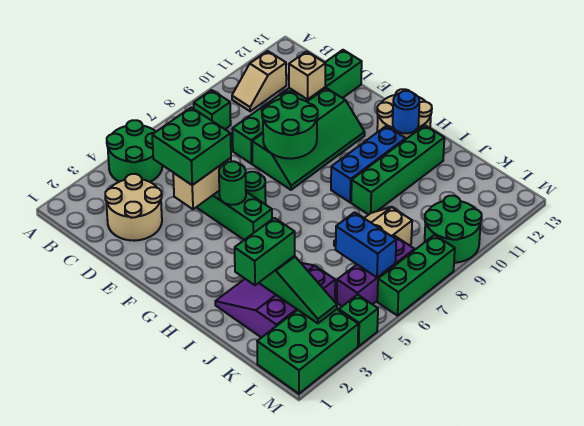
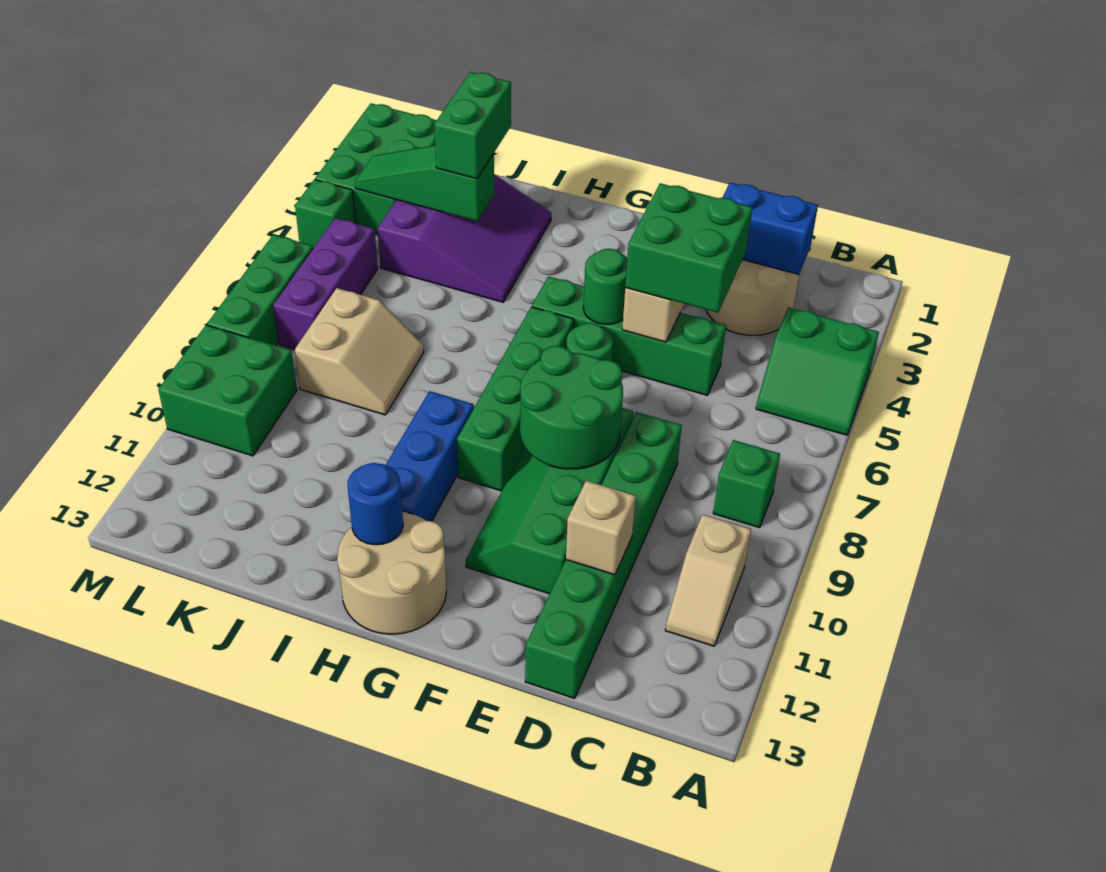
green round brick A4:B5 level 1 -> green slope A4:B5 level 1 top 4
tan slope B10:B11 level 1 top 11 -> tan slope B10:B11 level 1 top 10
green brick I9:I12 level 1 -> green brick G6:G9 level 1
blue brick K6:L6 level 2 -> blue brick C2:D2 level 2
green round brick L9:M10 level 1 -> green brick L9:M10 level 1

